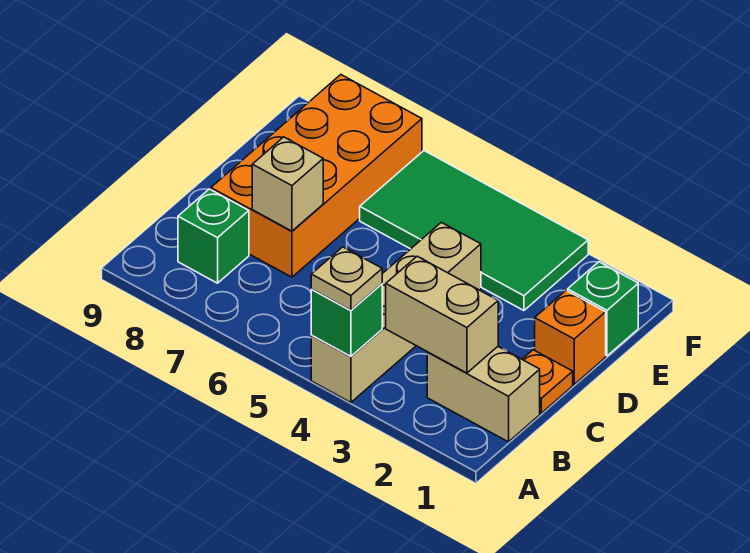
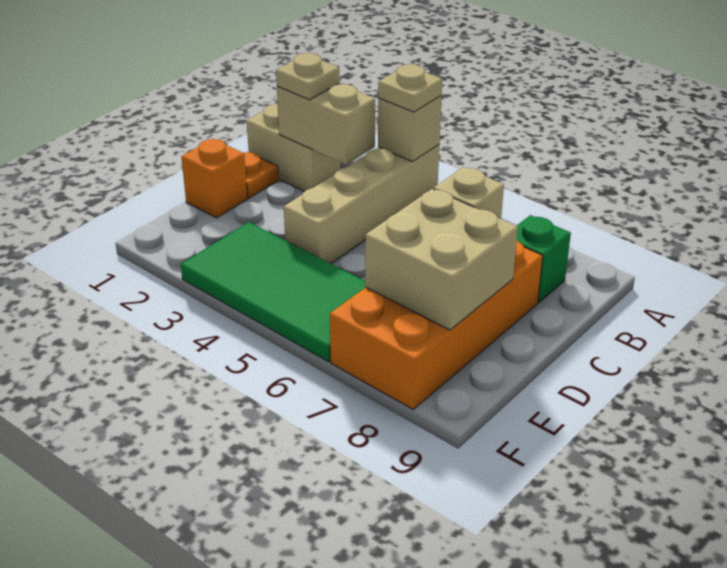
green brick A4 level 2 -> tan brick A4 level 2
none -> tan plate B2 level 3
none -> tan brick D7:E8 level 2
green brick E1 level 1 -> none

